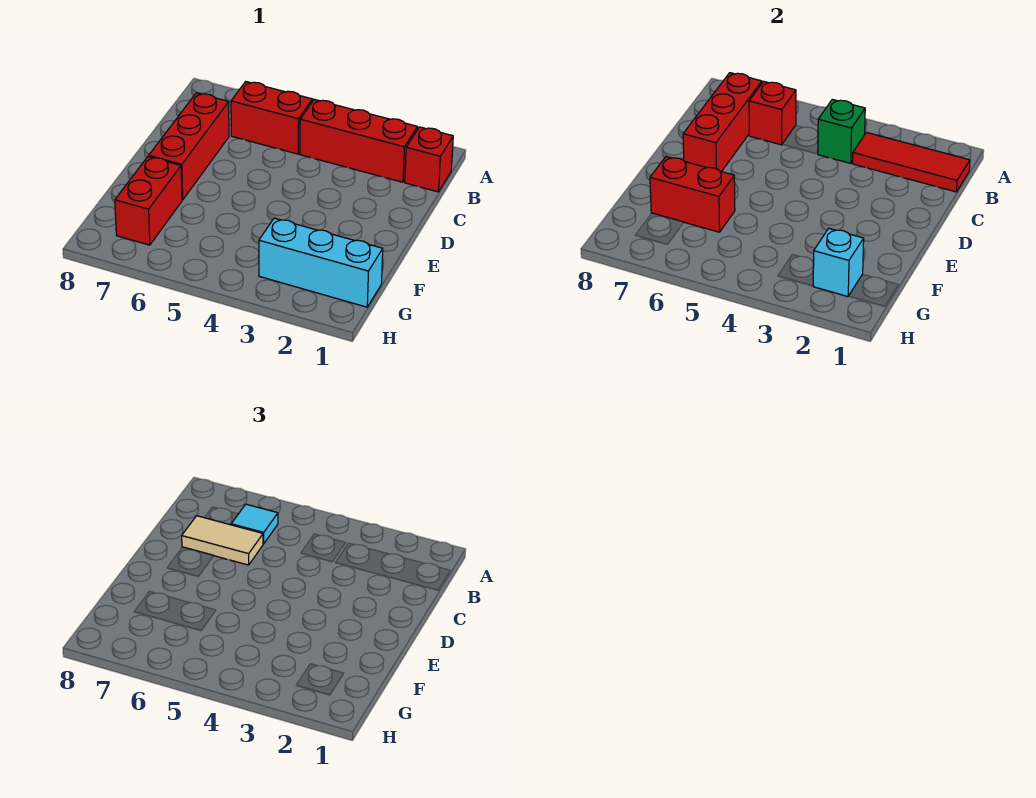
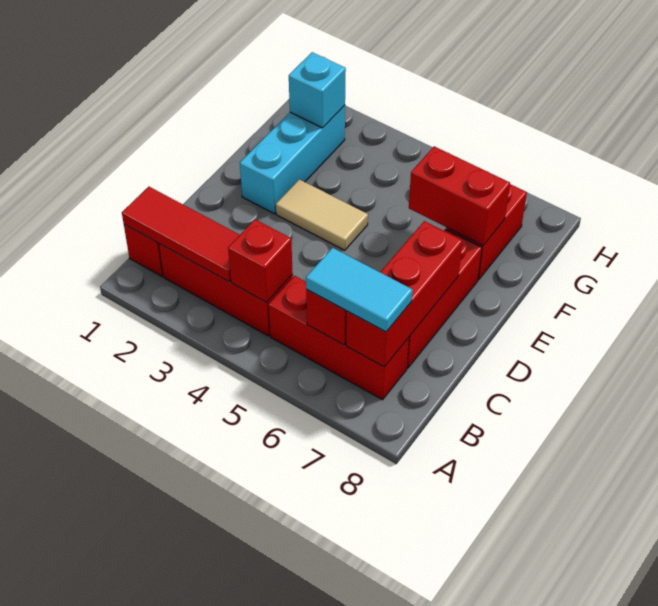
green brick B4 level 2 -> red brick B4 level 2
red brick B5:B6 level 1 -> red brick B5:B7 level 1
cyan tile B6 level 3 -> cyan tile B6:B7 level 3
tan tile C6:C7 level 3 -> tan tile E3:E4 level 1
cyan brick G1:G3 level 1 -> cyan brick E2:G2 level 1

